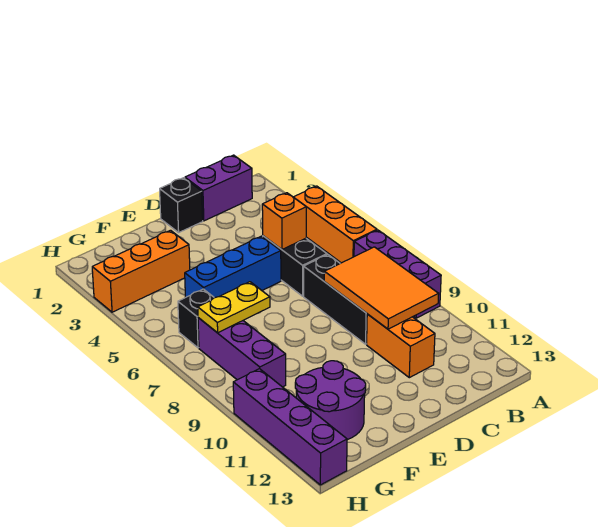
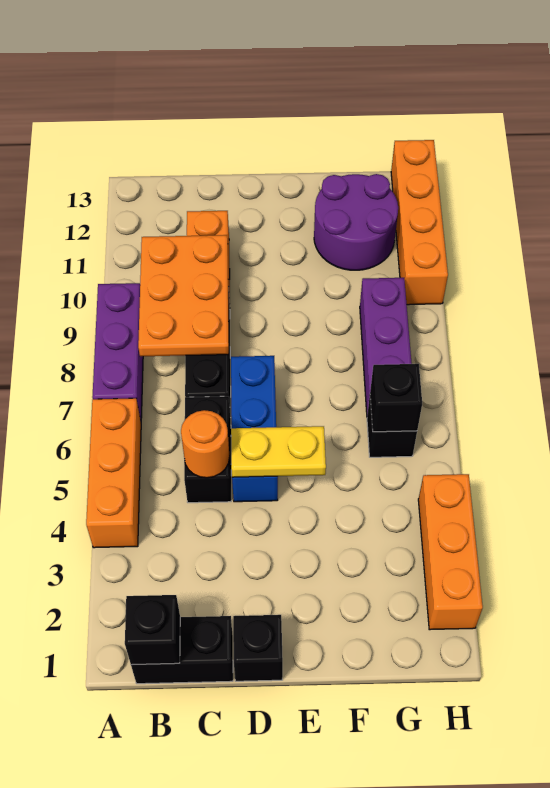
purple brick B1:C1 level 1 -> black brick B1:C1 level 1
none -> black brick B1 level 2
orange tile B8:C10 level 2 -> orange plate B8:C10 level 2
orange brick C5 level 2 -> orange round brick C5 level 2
blue brick D5:F5 level 1 -> blue brick D5:D7 level 1
orange brick F3:H3 level 1 -> orange brick H2:H4 level 1
yellow plate F7:G7 level 2 -> yellow plate D5:E5 level 2
none -> black brick G6 level 2
purple brick H10:H13 level 1 -> orange brick H10:H13 level 1

